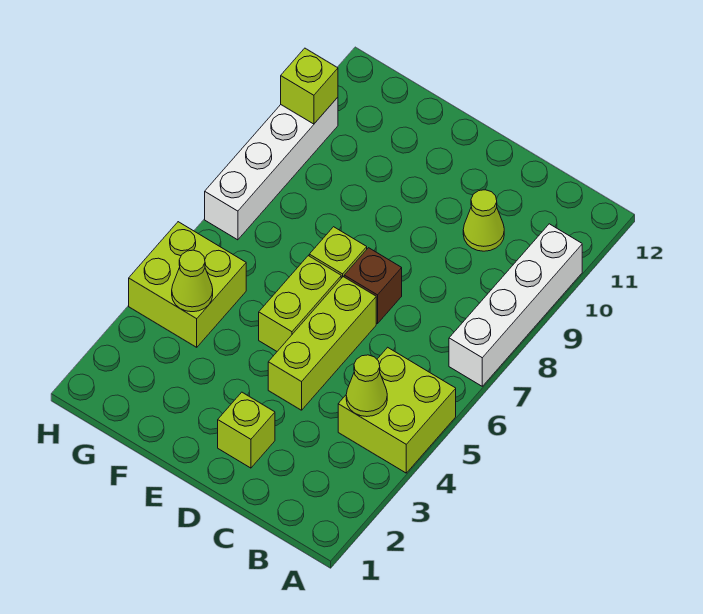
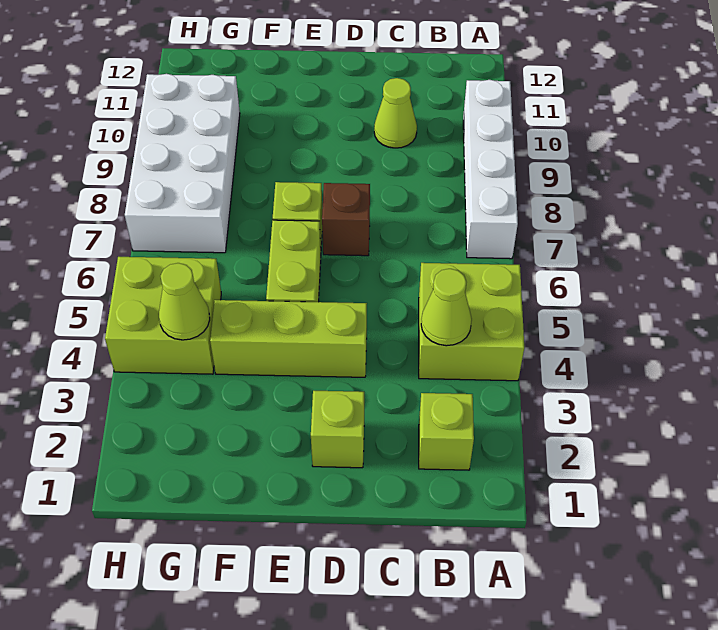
lime brick D4:D6 level 1 -> lime brick D4:F4 level 1
white brick H7:H10 level 1 -> white brick G7:H10 level 1
lime brick H10 level 2 -> lime brick B2 level 1

